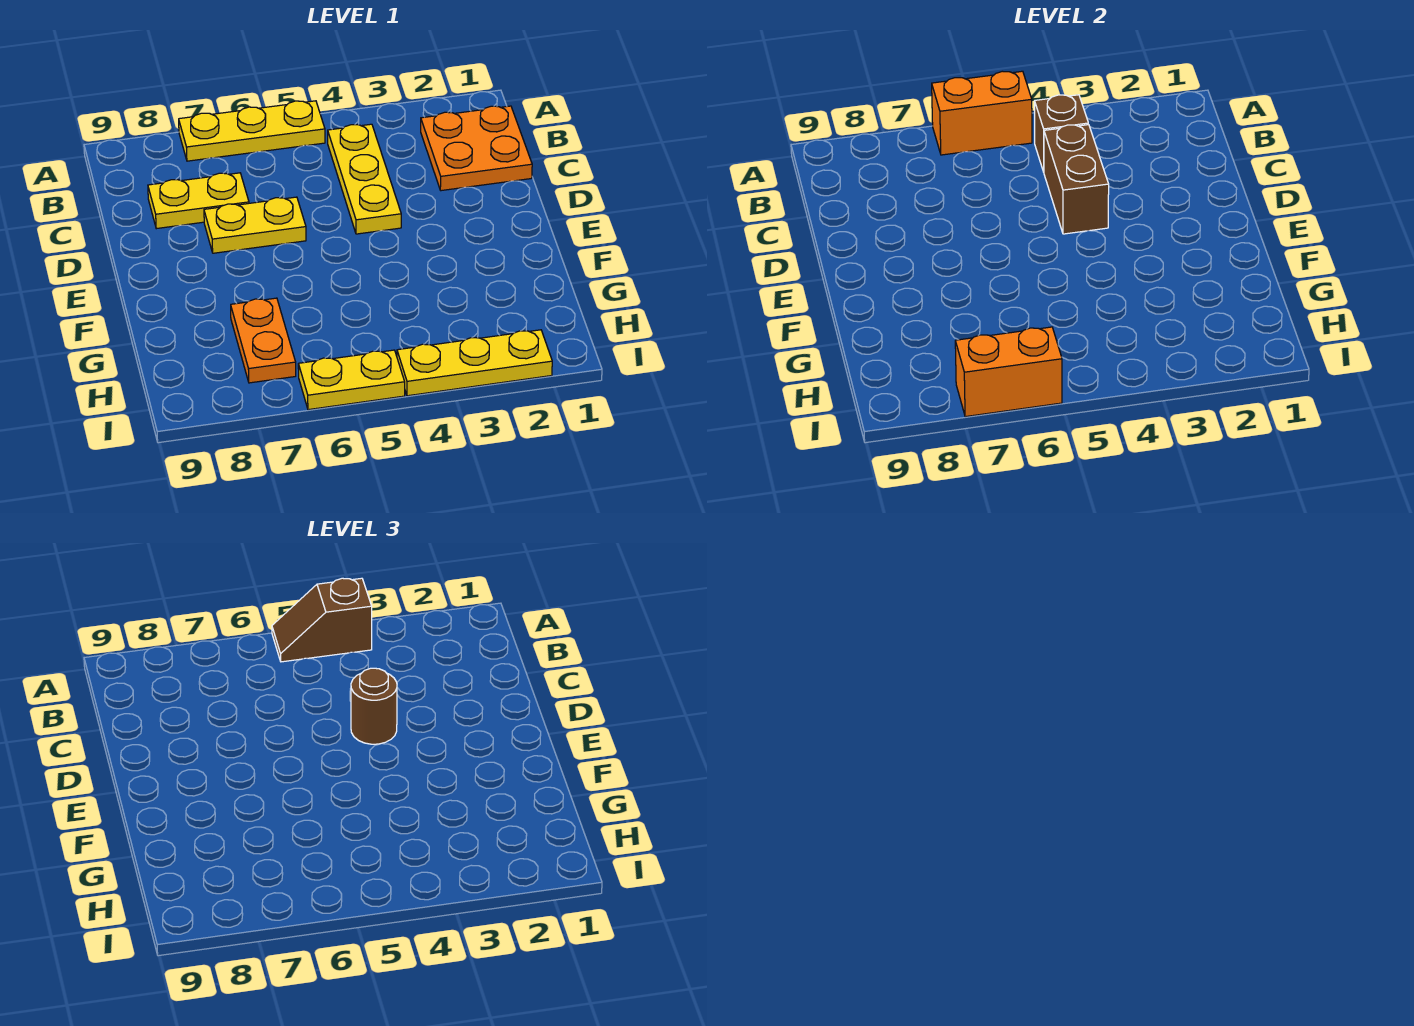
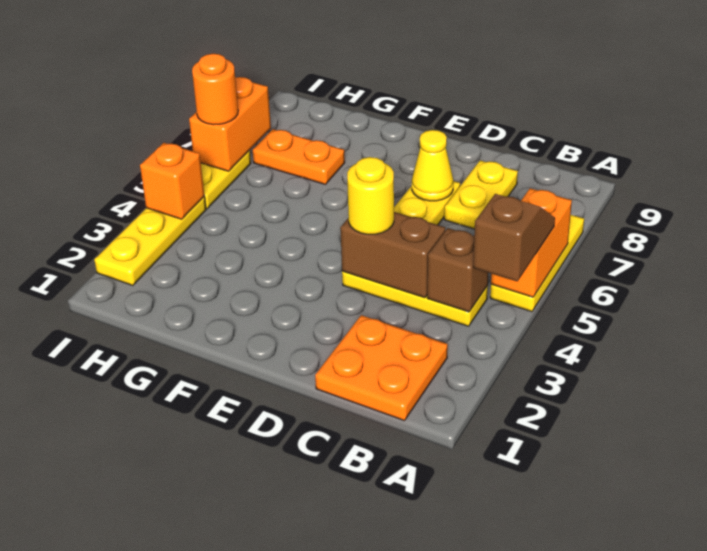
brown round brick D4 level 3 -> yellow round brick D4 level 3
none -> yellow cone D7 level 2
none -> orange brick I4 level 2
none -> orange round brick I6 level 3

